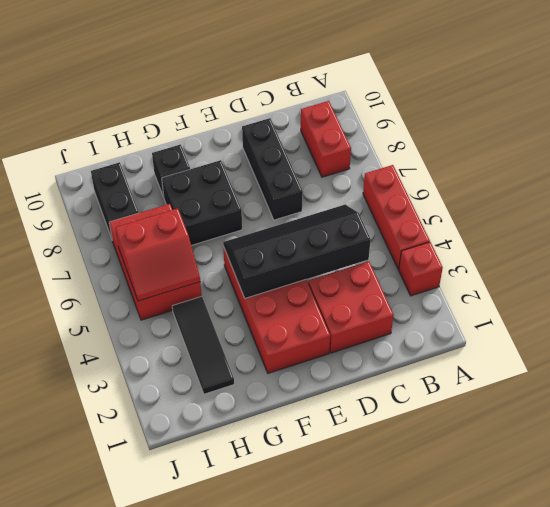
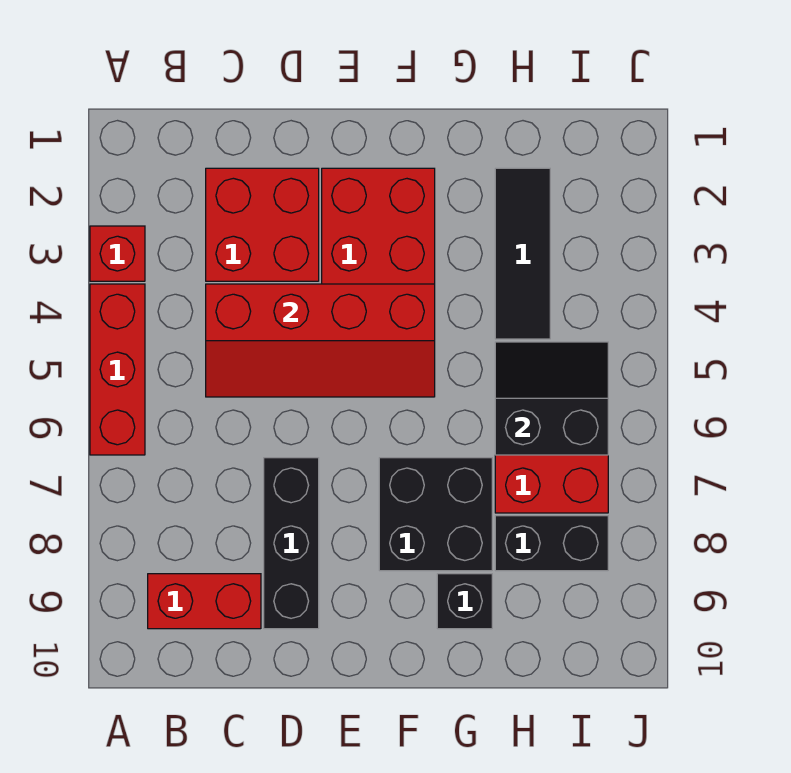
red brick B8:B9 level 1 -> red brick B9:C9 level 1
black slope C4:F5 level 2 top 4 -> red slope C4:F5 level 2 top 4
red slope H5:I6 level 2 top 6 -> black slope H5:I6 level 2 top 6
black brick I8:I9 level 1 -> black brick H8:I8 level 1

